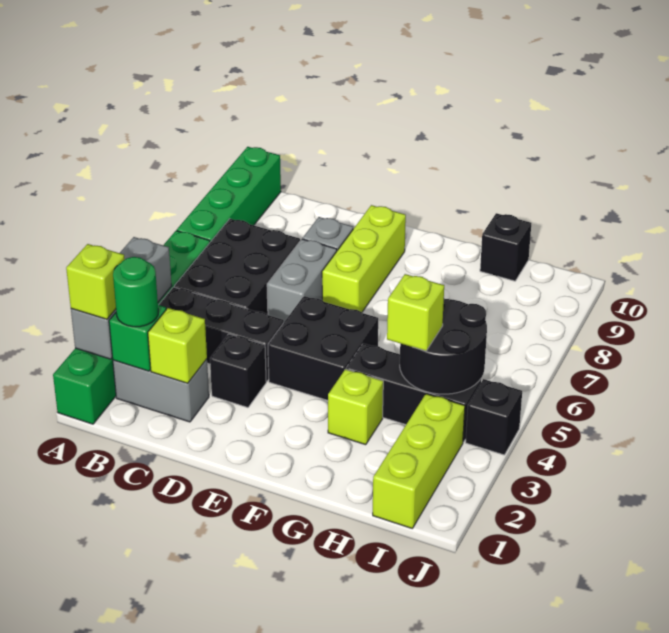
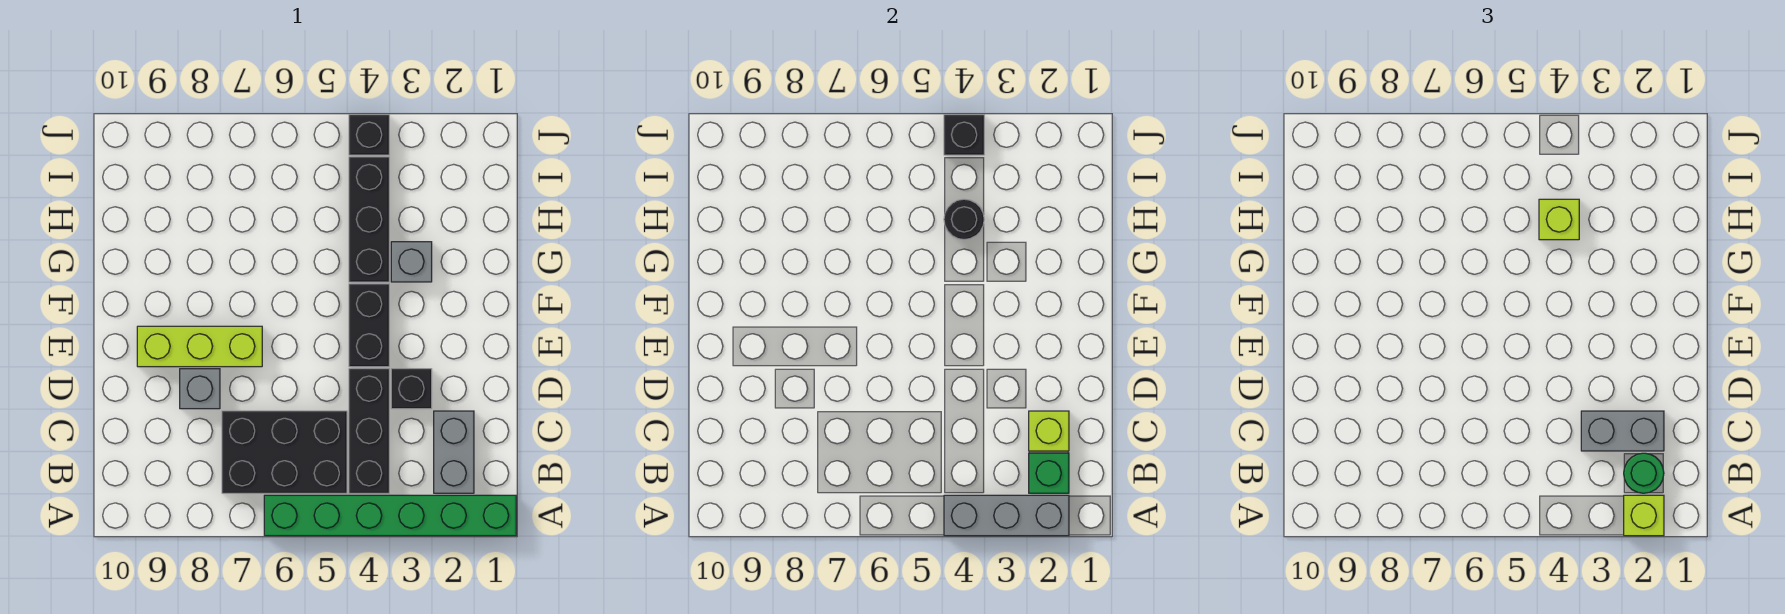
green brick A7:A10 level 1 -> none
grey brick D6:D7 level 1 -> grey brick C2:C3 level 3
black brick E4:F5 level 1 -> black brick E4:F4 level 1
lime brick G3 level 1 -> grey brick G3 level 1
black round brick H4:I5 level 2 -> black round brick H4 level 2
black brick H10 level 1 -> black brick J4 level 2
lime brick I1:I3 level 1 -> none

